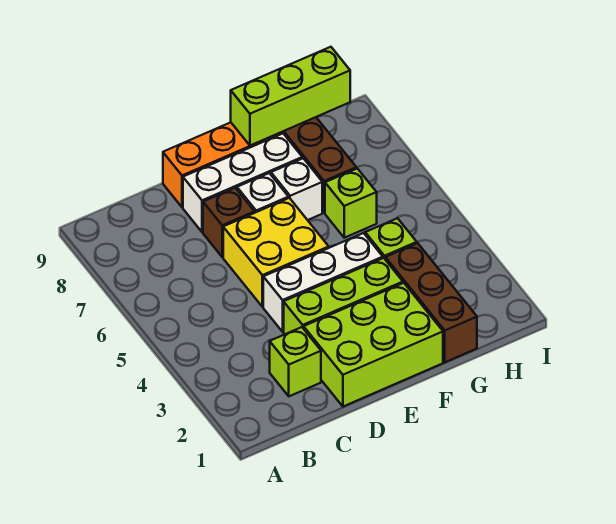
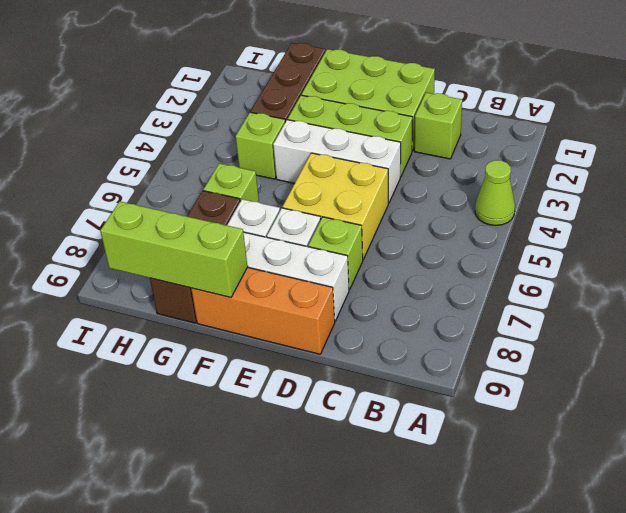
none -> lime cone A4 level 1
brown brick D7 level 1 -> lime brick D7 level 1

